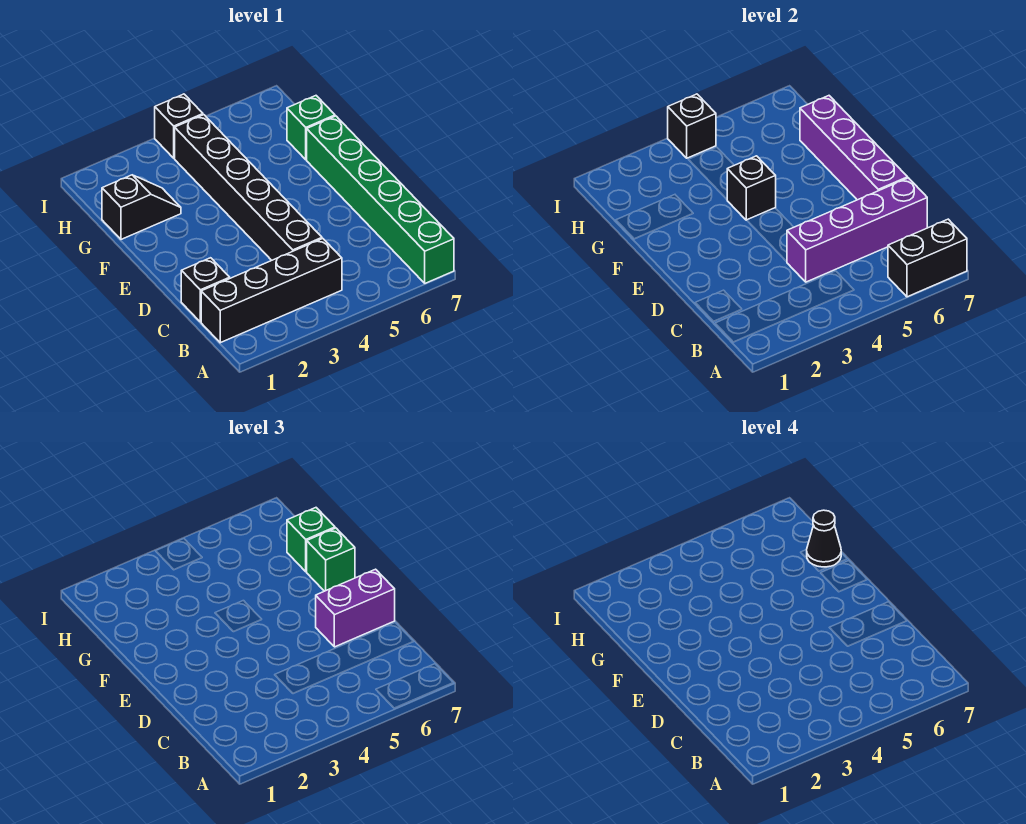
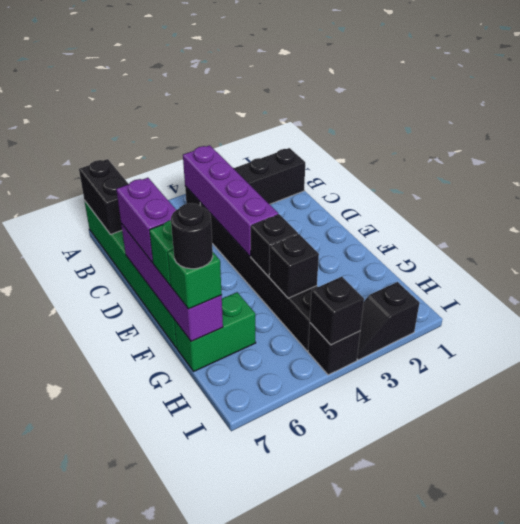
black brick A6:A7 level 2 -> black brick A7:B7 level 2
black brick C1 level 1 -> black brick G4 level 2
purple brick C4:C7 level 2 -> purple brick B4:E4 level 2
purple brick D6:D7 level 3 -> purple brick D7:E7 level 3
black slope G1:G2 level 1 top 1 -> black slope I2:I3 level 1 top 2
green brick G7 level 1 -> green brick G6:G7 level 1
black cone G7 level 4 -> black round brick G7 level 4

